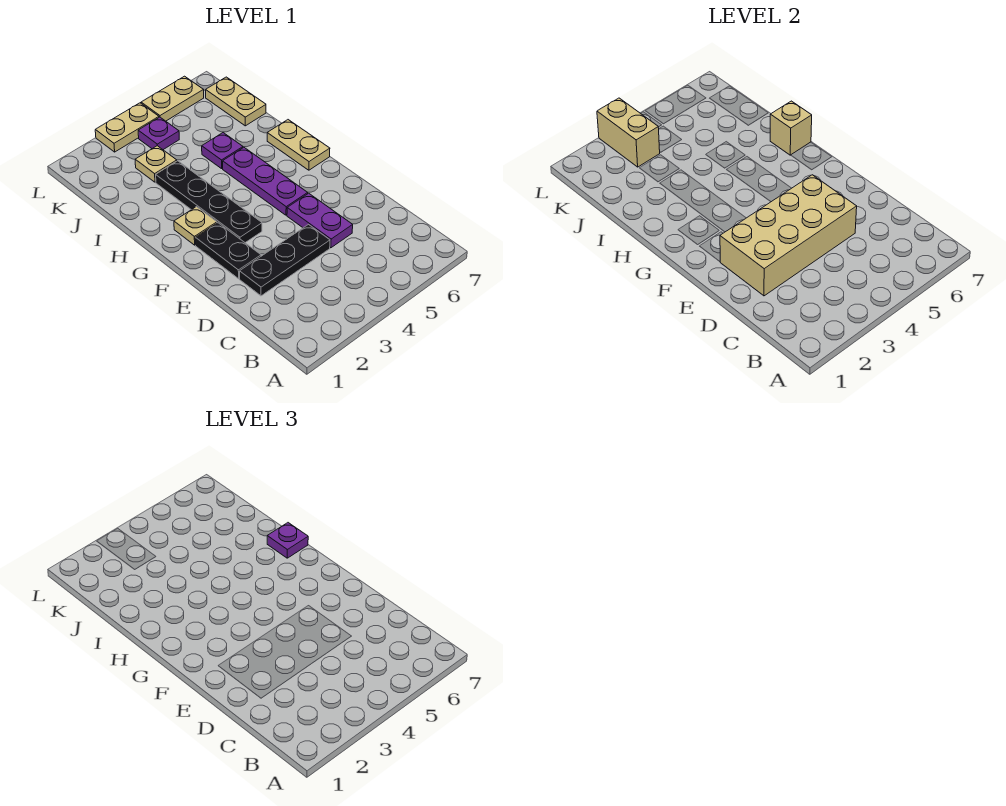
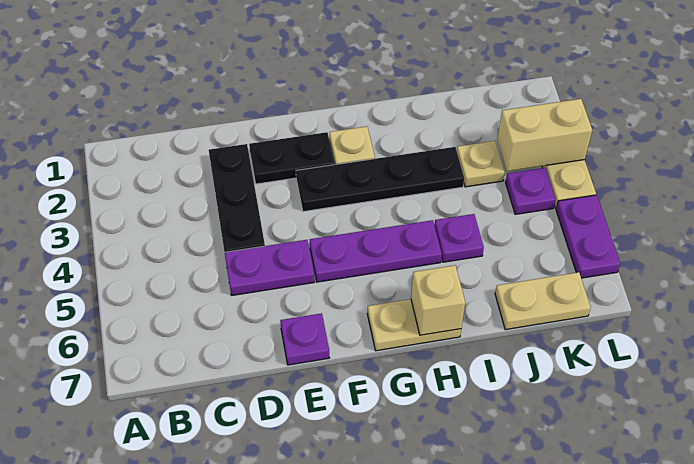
tan brick D2:E5 level 2 -> none
purple plate H7 level 3 -> purple plate E7 level 1
tan plate L5:L6 level 1 -> purple plate L5:L6 level 1

